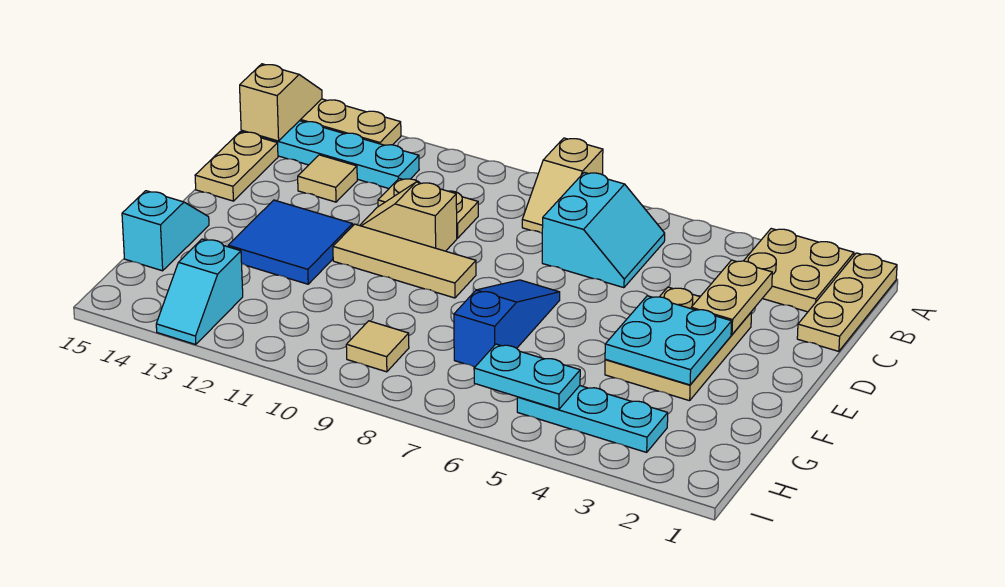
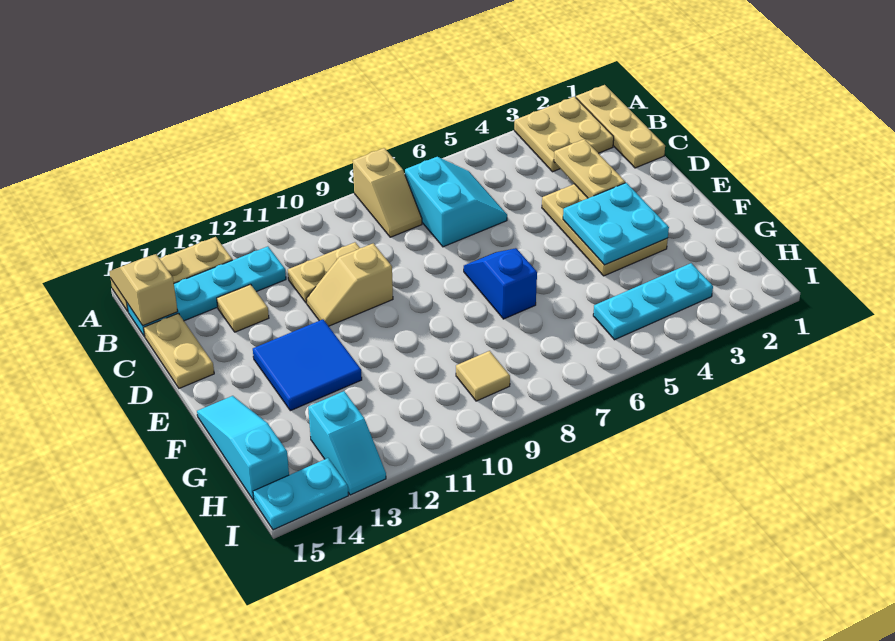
blue slope E7:G7 level 1 top G -> blue slope E7:F7 level 1 top F
tan tile E9:E11 level 1 -> none
cyan slope F15:G15 level 1 top G -> cyan slope F15:H15 level 1 top H
cyan plate H5:H6 level 2 -> cyan plate I14:I15 level 1

